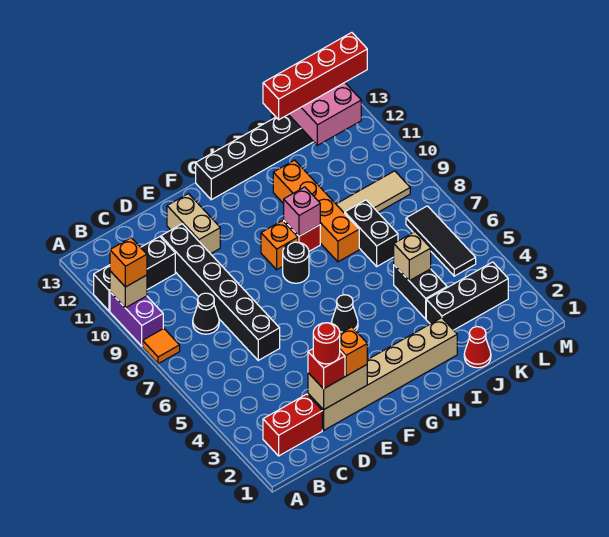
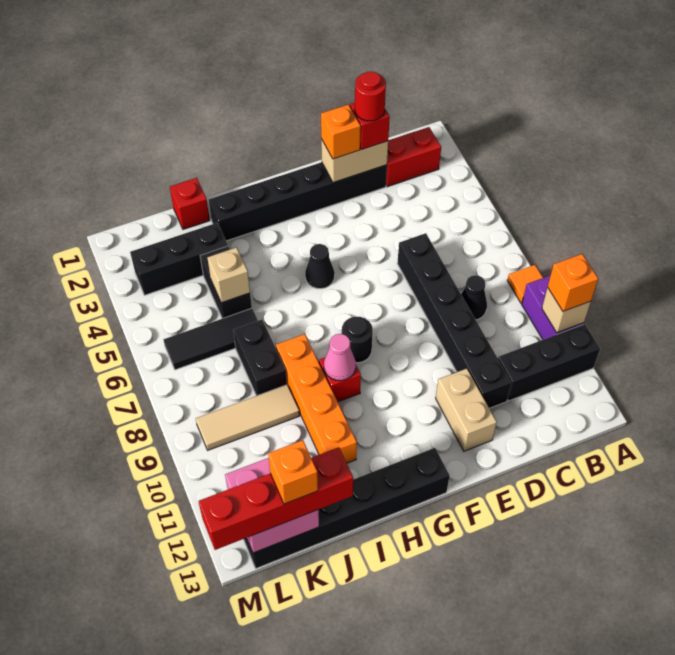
tan brick D2:I2 level 1 -> black brick D2:I2 level 1
orange brick G9 level 1 -> orange brick K13 level 4
pink brick H9 level 2 -> pink cone H9 level 2
red cone J1 level 1 -> red brick J1 level 1
black tile L5:L7 level 1 -> black tile J6:L6 level 1

